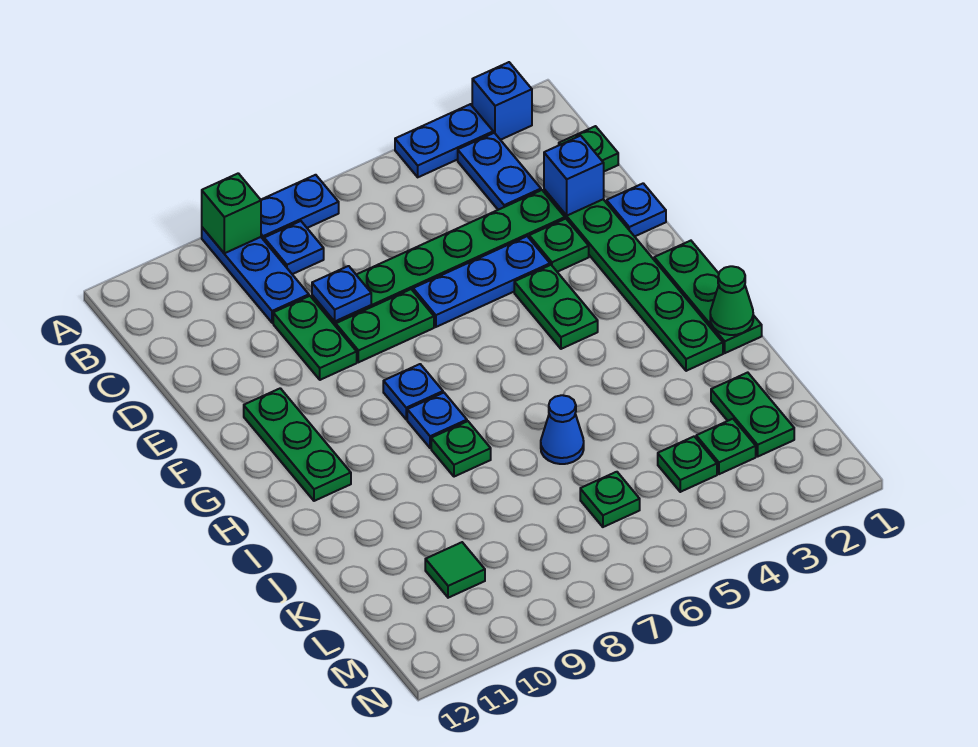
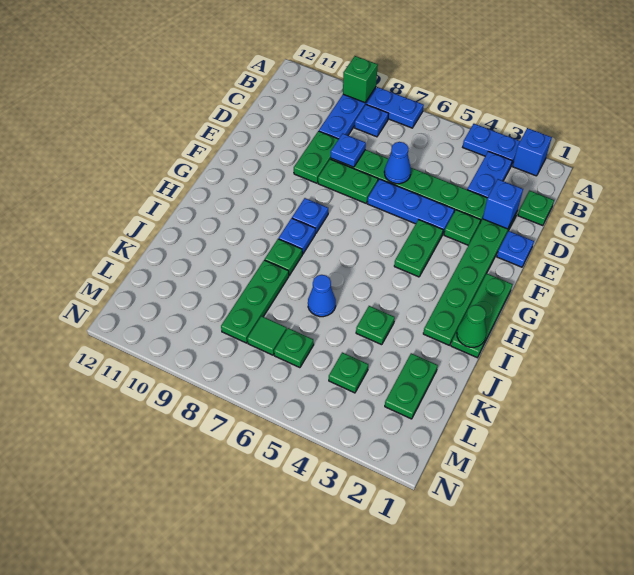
none -> blue cone D6 level 2
green plate F11:H11 level 1 -> green plate J8:L8 level 1
green plate L3 level 1 -> green plate J4 level 1
green tile L10 level 1 -> green tile L7 level 1

